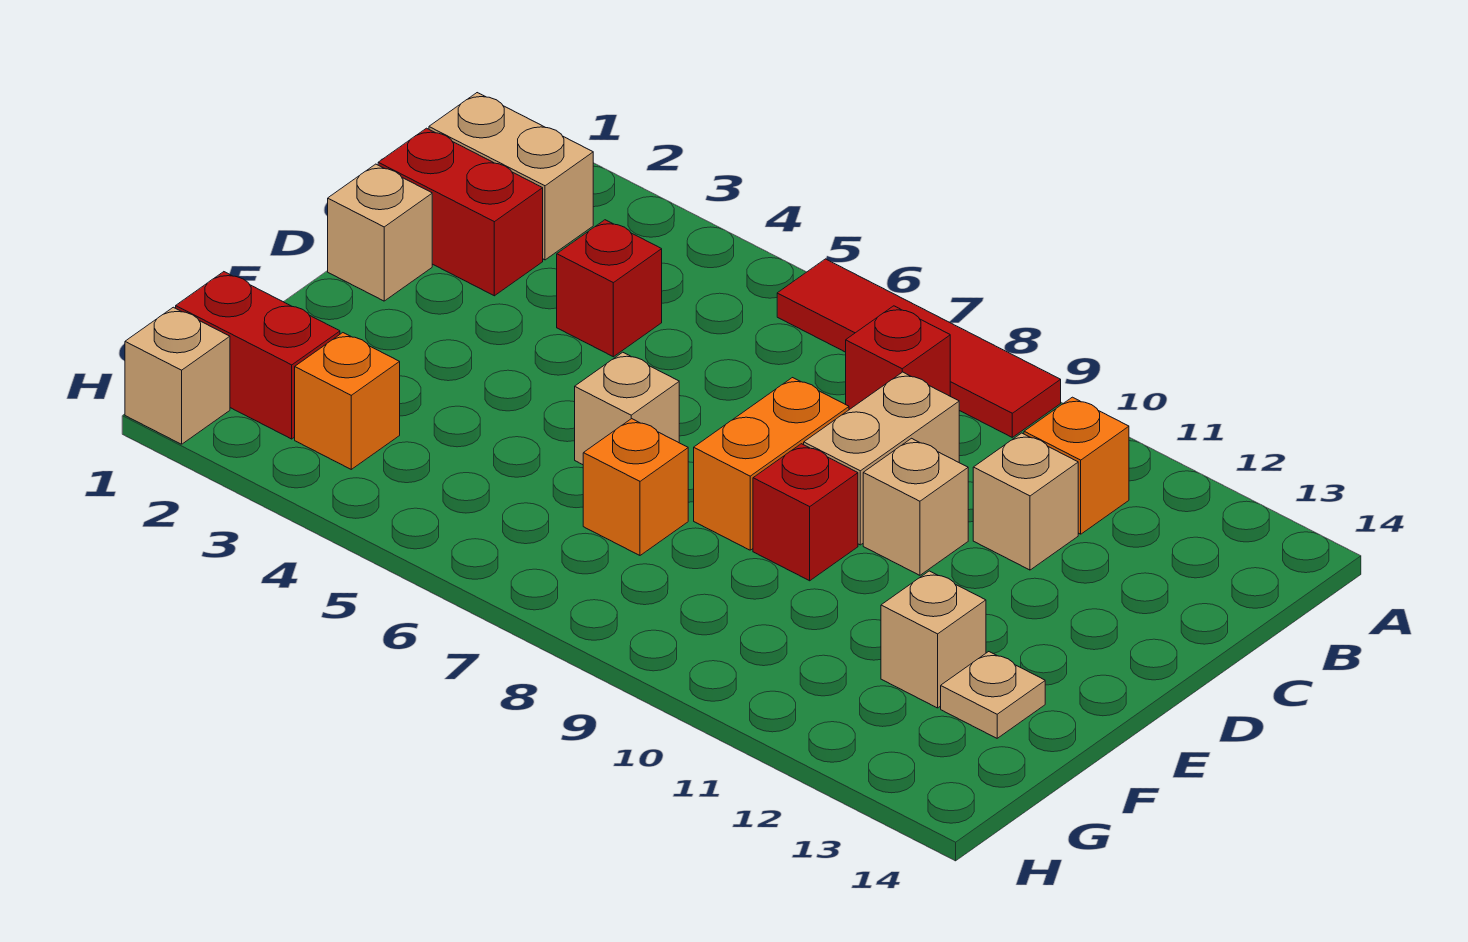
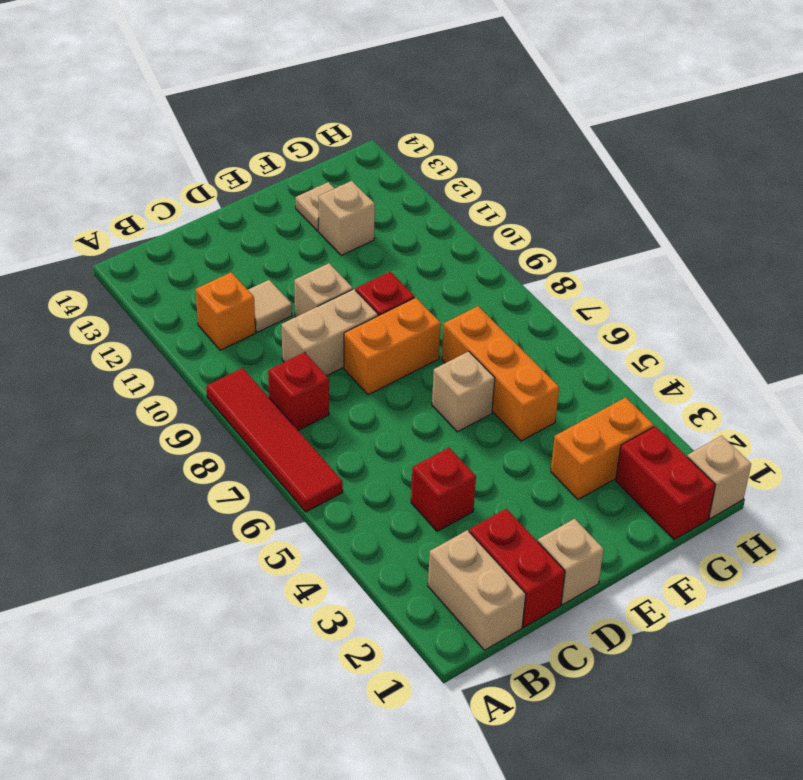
tan brick C11 level 1 -> tan tile C11 level 1
orange brick F7 level 1 -> orange brick F5:F7 level 1
orange brick G3 level 1 -> orange brick F3:G3 level 1

